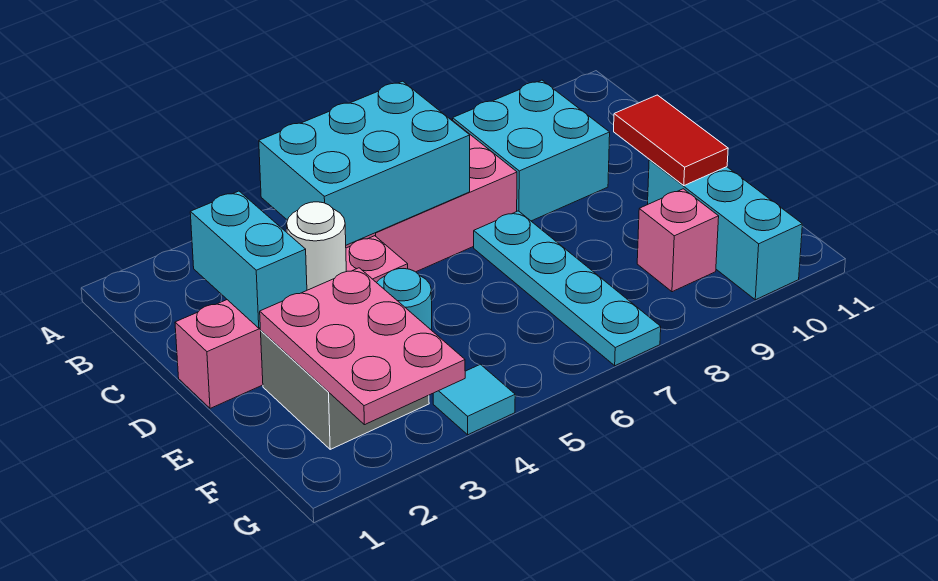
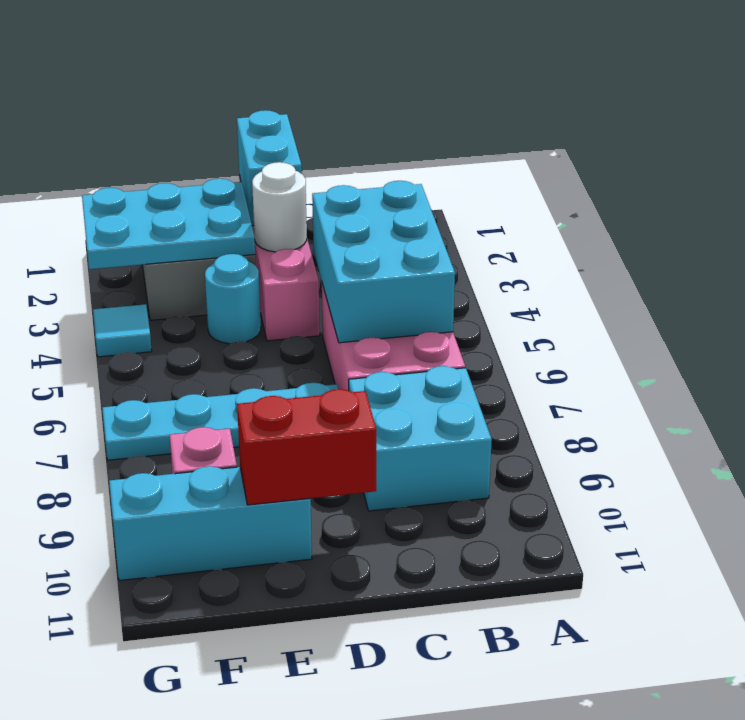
cyan brick C2:D2 level 2 -> cyan brick D1:D2 level 2
red tile D10:E10 level 2 -> red brick D10:E10 level 2
pink plate E2:G3 level 2 -> cyan plate E2:G3 level 2

